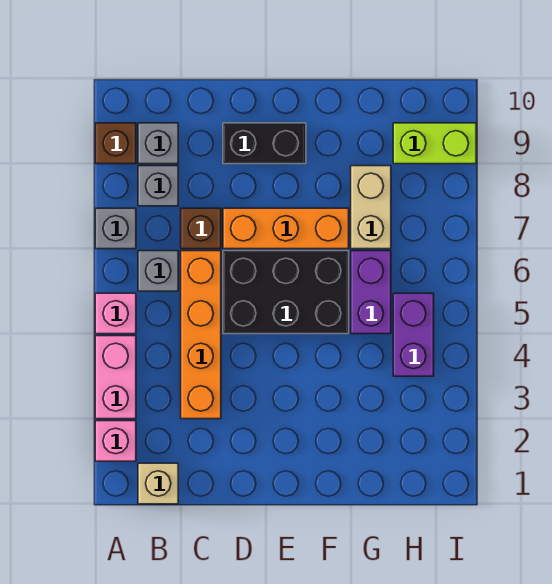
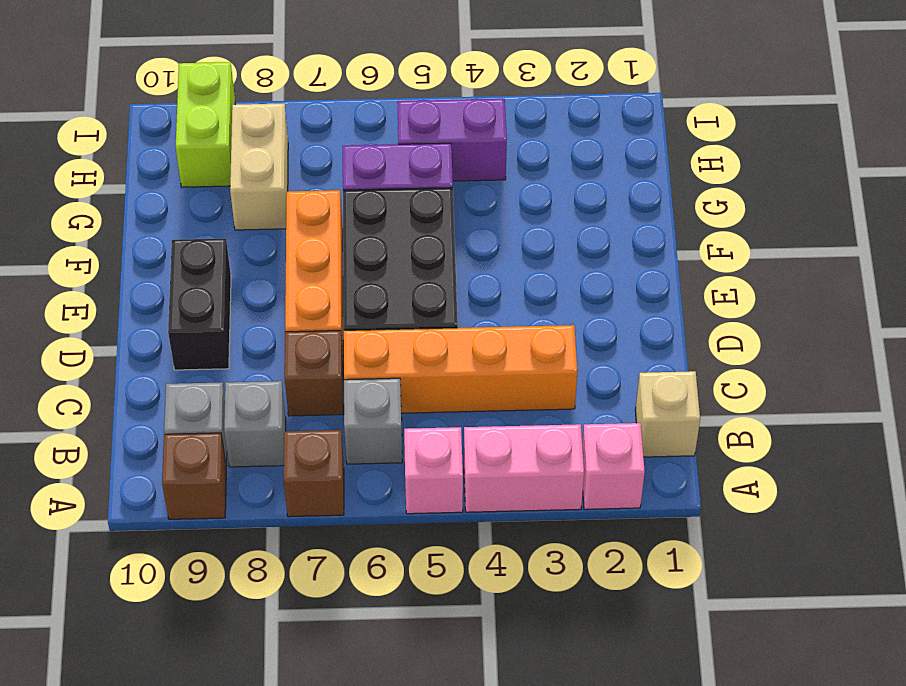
grey brick A7 level 1 -> brown brick A7 level 1
tan brick G7:G8 level 1 -> tan brick G8:H8 level 1

